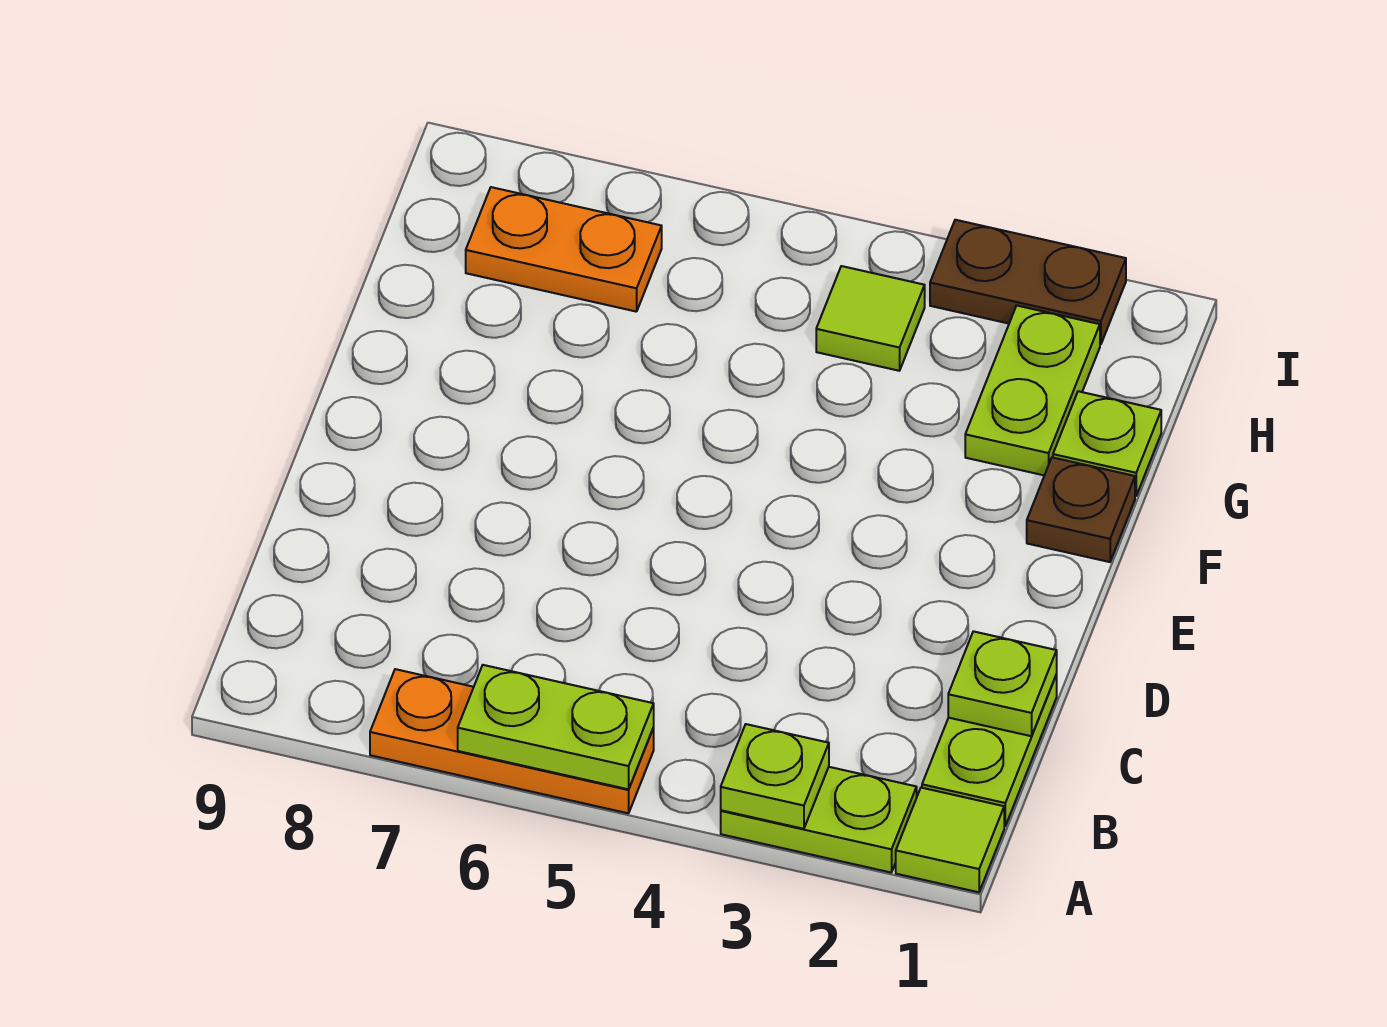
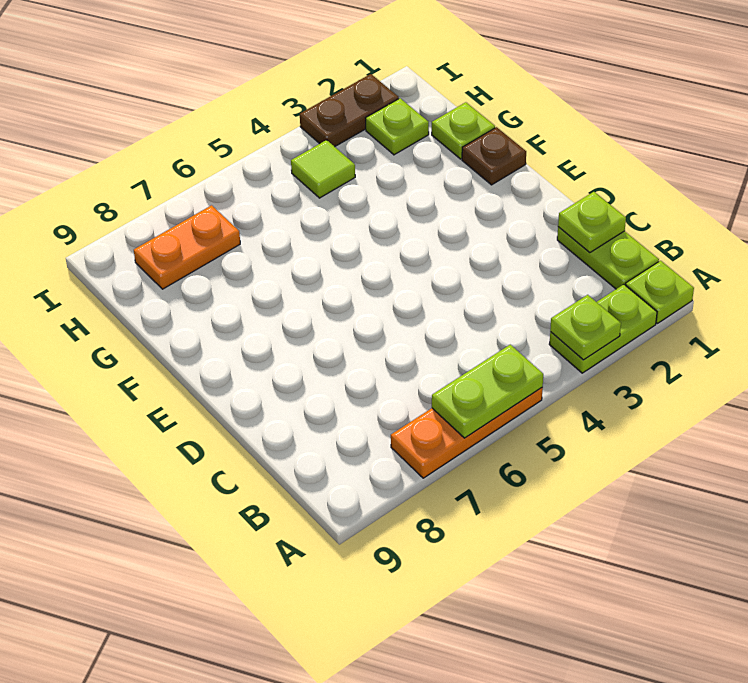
lime tile A1 level 1 -> lime plate A1 level 1
lime plate G2:H2 level 1 -> lime plate H2 level 1

